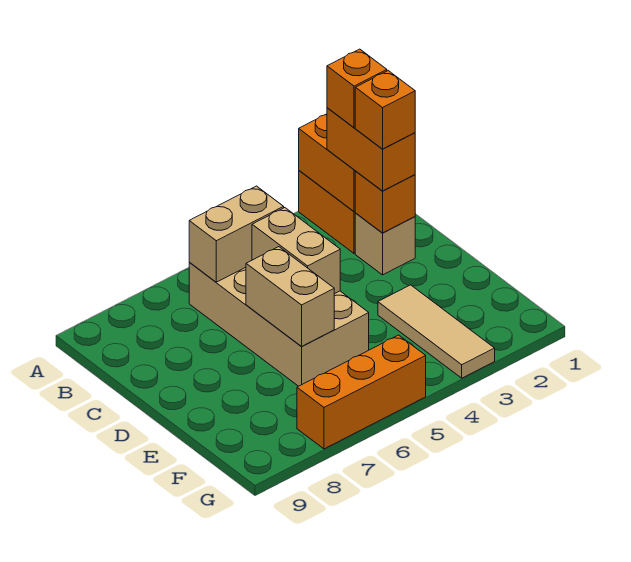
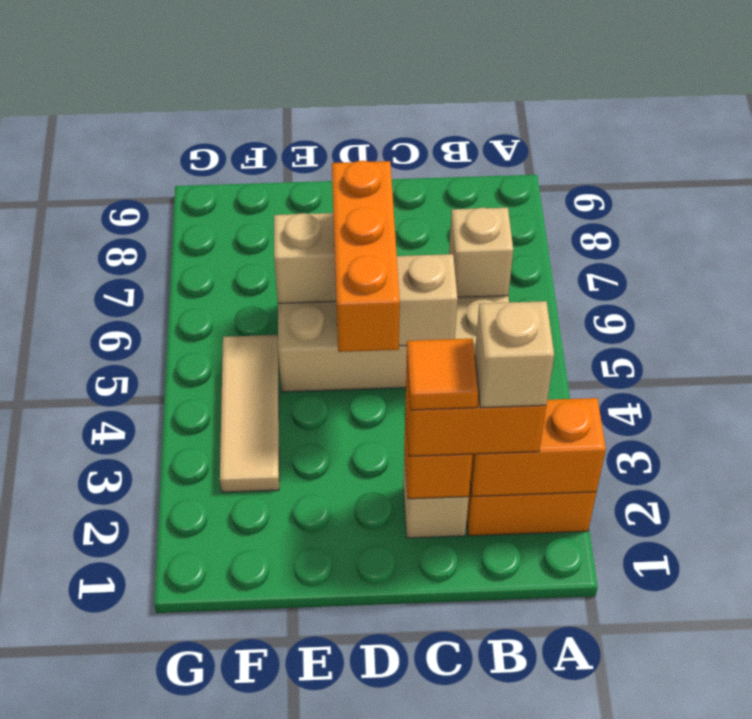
orange brick B2 level 4 -> tan brick B2 level 4
tan brick B5:B6 level 2 -> tan brick B6 level 2
orange brick C2 level 4 -> orange tile C2 level 4
tan tile E3:G3 level 1 -> tan tile F3:F5 level 1
orange brick G5:G7 level 1 -> orange brick D4:D6 level 3

